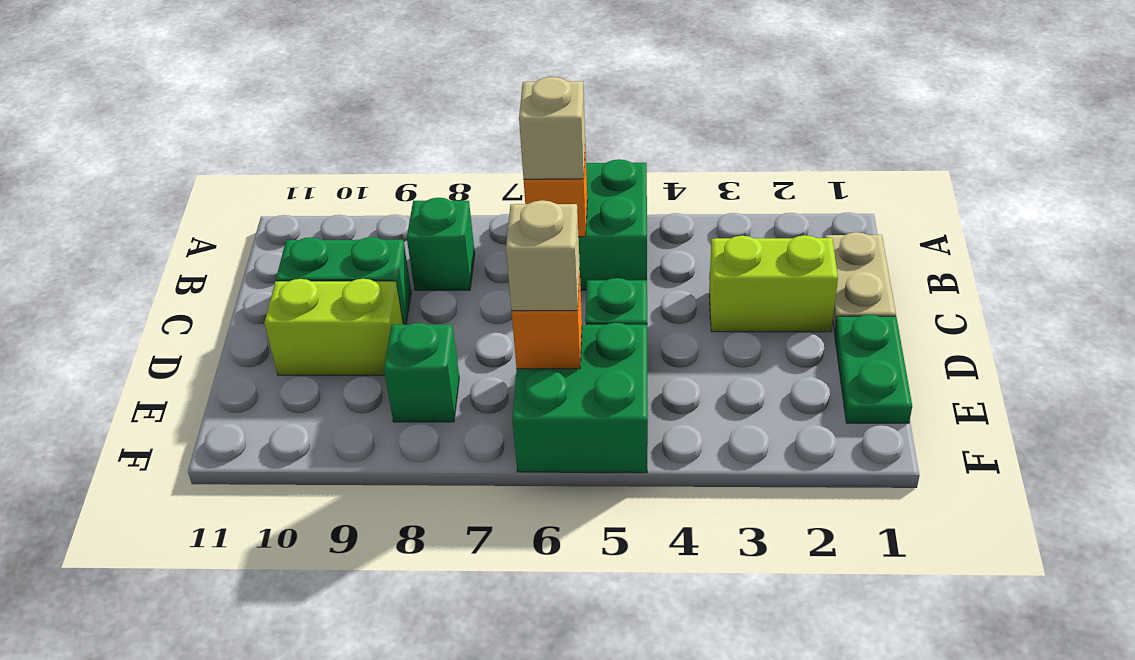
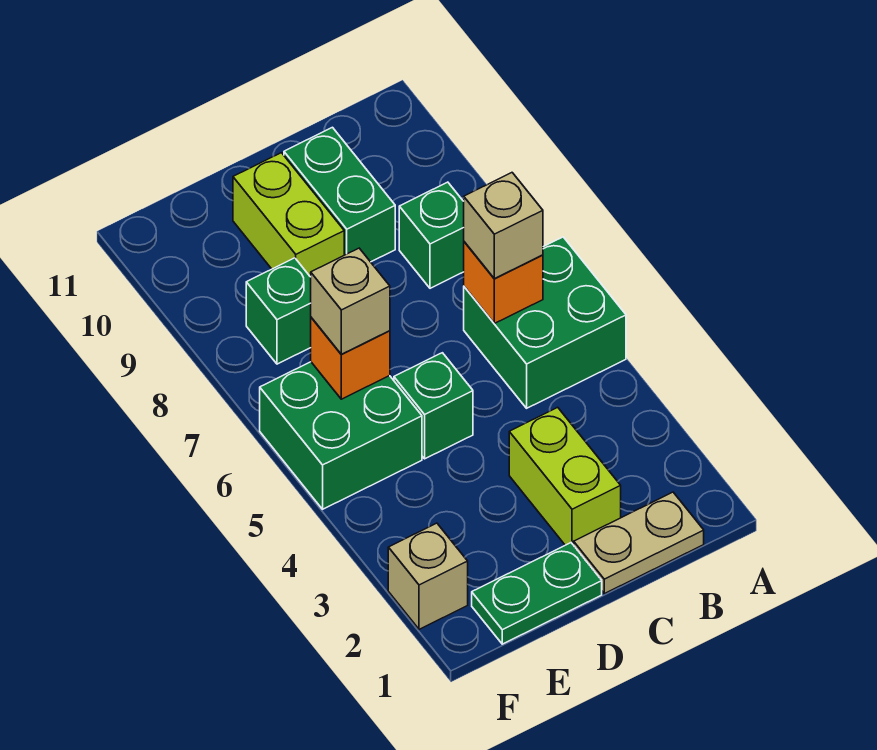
none -> tan brick F2 level 1

